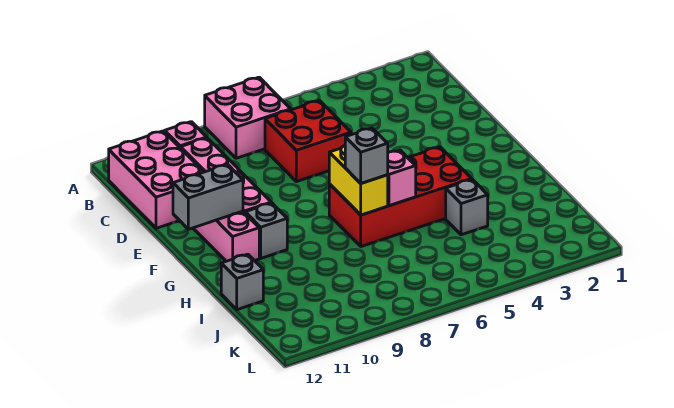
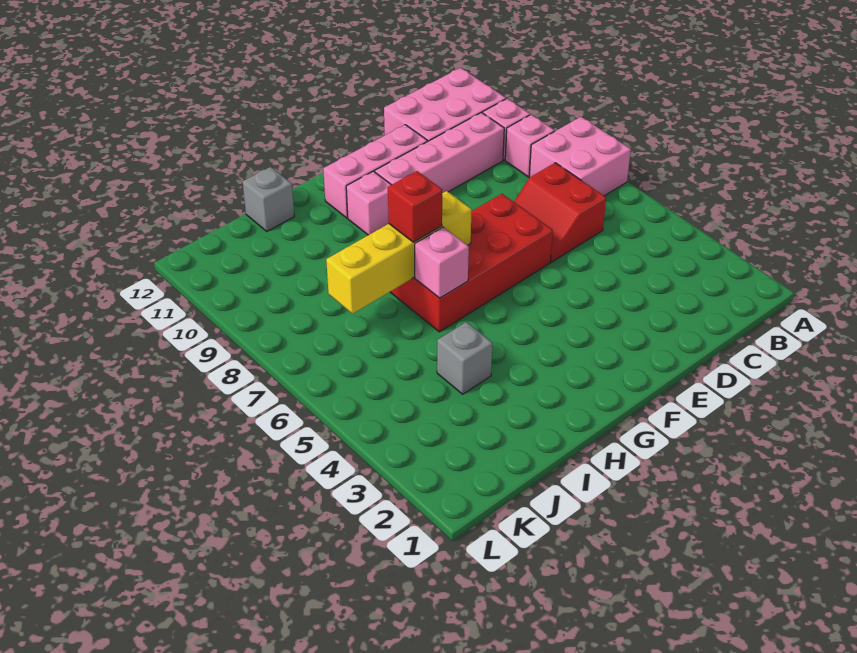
none -> pink brick B9 level 1
red brick C6:D7 level 1 -> red slope C6:D7 level 1 top C
grey brick F11:F12 level 2 -> none
red brick G4:H7 level 1 -> red brick E6:H7 level 1
yellow brick G7:H7 level 2 -> yellow brick G7:J7 level 2
grey brick G10 level 1 -> pink brick G10 level 1
grey brick H7 level 3 -> red brick H7 level 3

